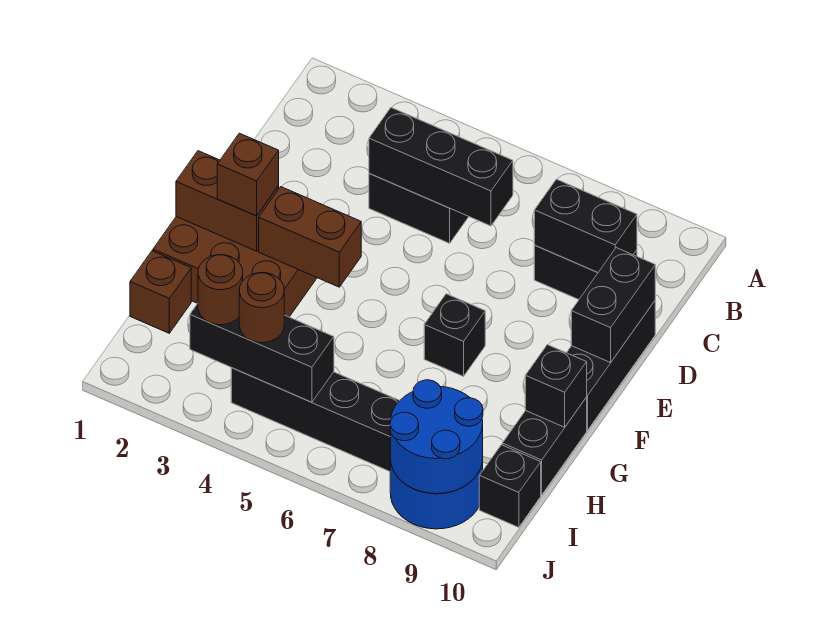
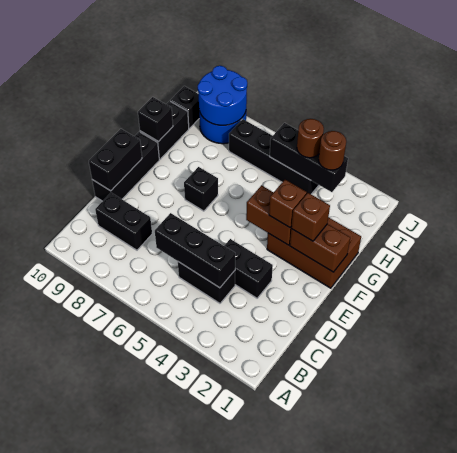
black brick C8:C9 level 2 -> black brick D3:D4 level 1
brown brick H1 level 1 -> brown brick F3 level 3

